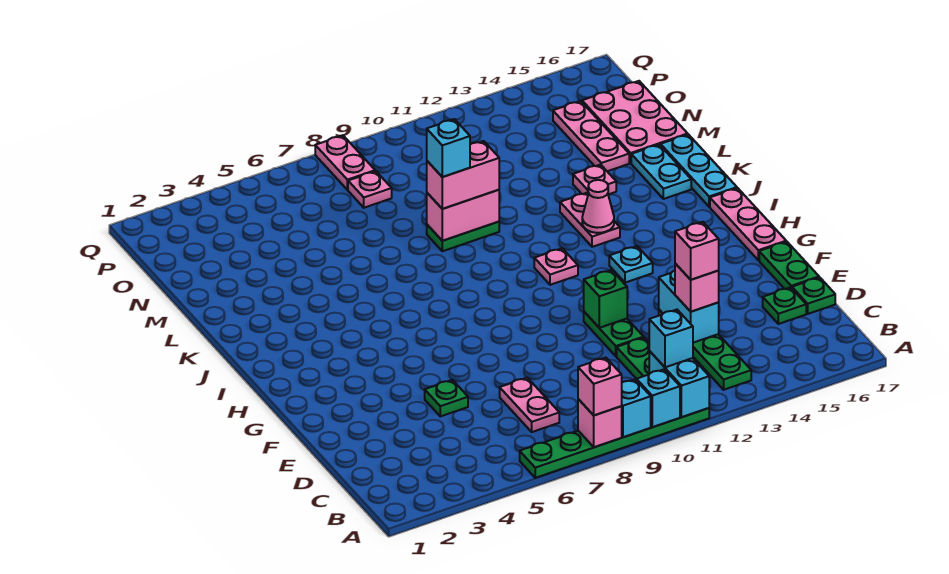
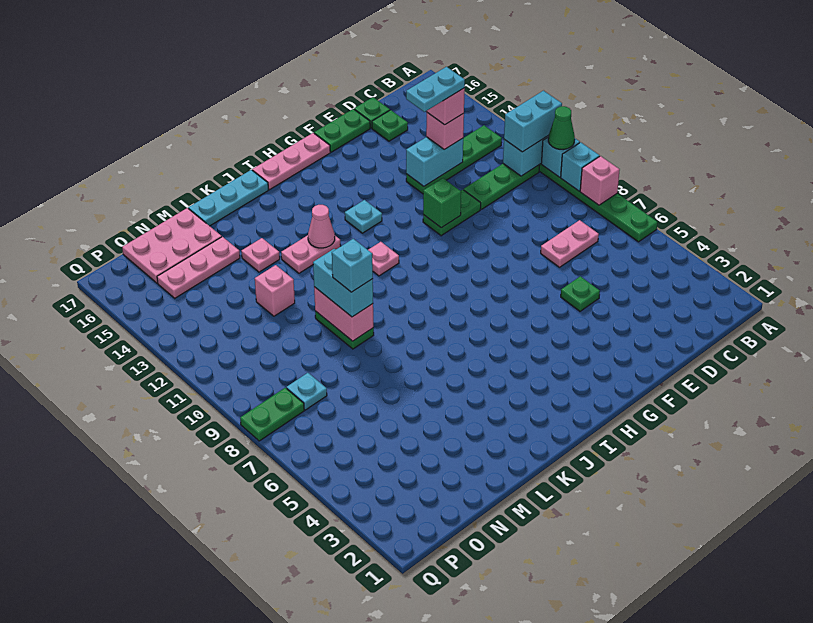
pink brick A8 level 3 -> pink brick M12 level 1
none -> green cone A10 level 3
cyan brick B11 level 3 -> cyan brick A11:B11 level 3
cyan plate K16:L16 level 1 -> cyan plate D13:E13 level 5
pink brick L9:L10 level 3 -> cyan brick L9:L10 level 3
pink plate O8 level 1 -> cyan plate O8 level 1
pink plate P8:Q8 level 1 -> green plate P8:Q8 level 1

